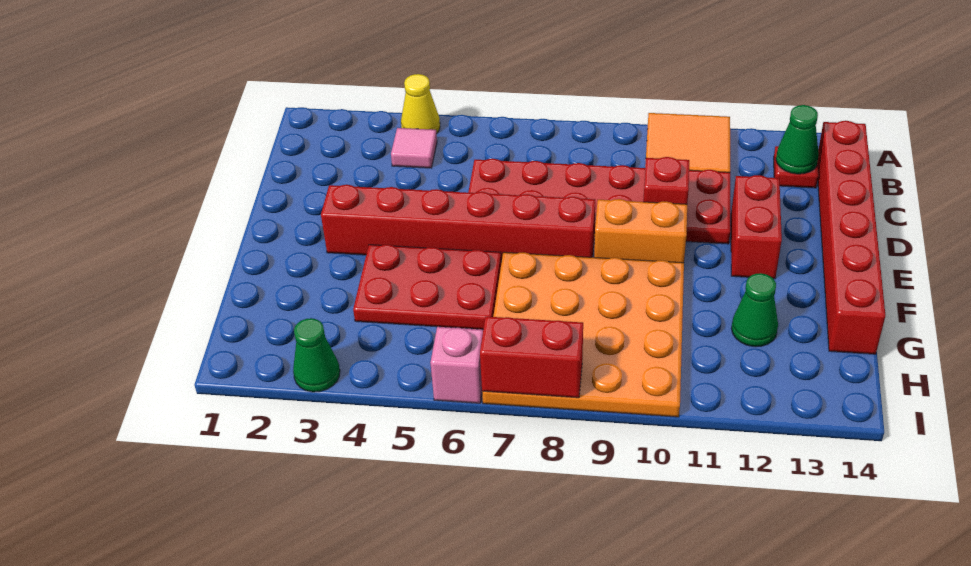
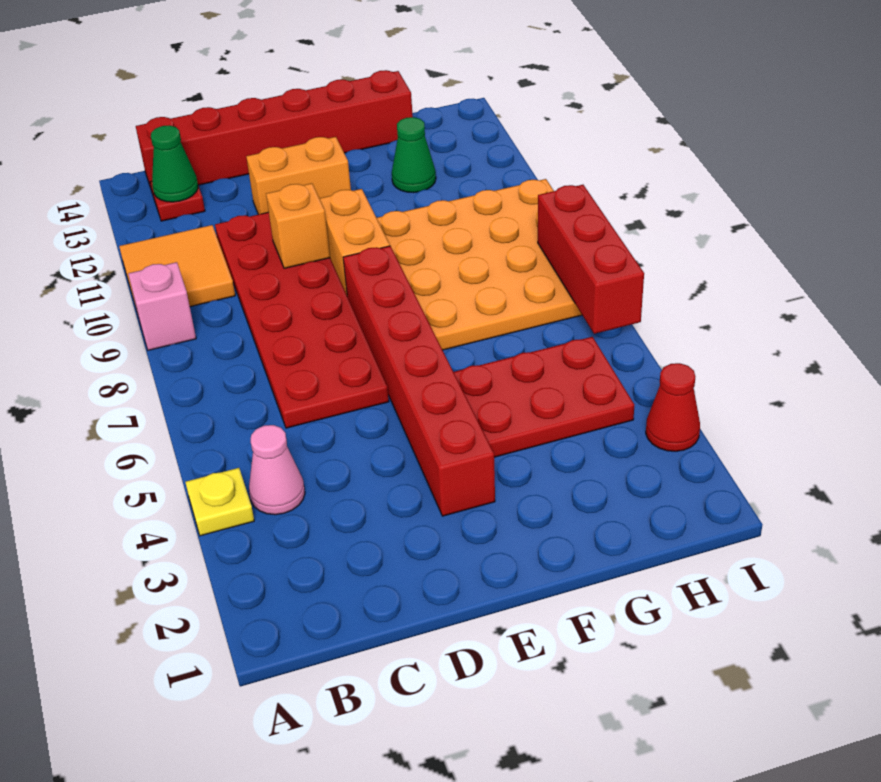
yellow cone A4 level 1 -> yellow plate A4 level 1
pink tile B4 level 1 -> pink cone B4 level 1
red brick D10 level 2 -> orange brick D10 level 2
red brick D12:E12 level 1 -> orange brick D12:E12 level 1
red plate F4:G6 level 1 -> red plate F4:H5 level 1
green cone I3 level 1 -> red cone I3 level 1
pink brick I6 level 1 -> pink brick A9 level 1
red brick I7:I8 level 2 -> red brick I6:I8 level 2

